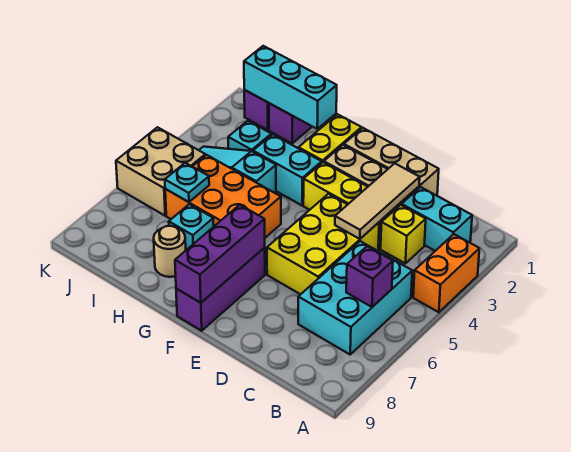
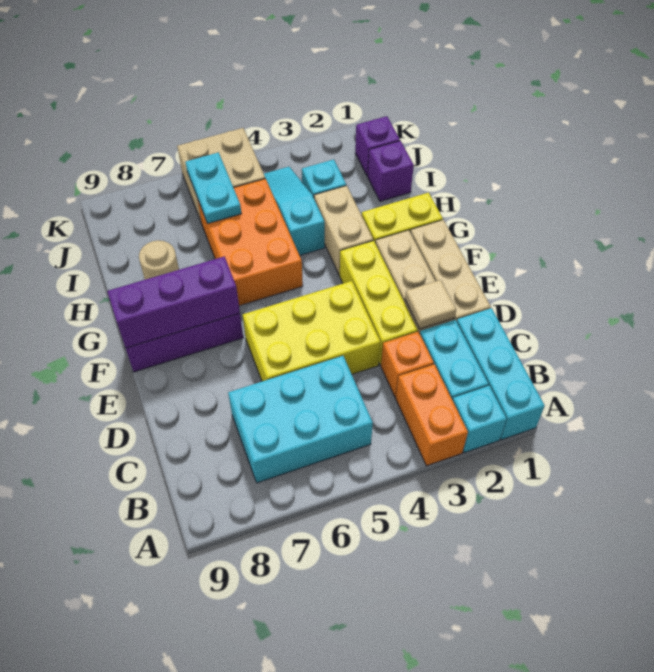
orange brick A3:A4 level 1 -> orange brick A3:B3 level 1
purple brick B6 level 2 -> none
yellow brick C3 level 1 -> orange brick C3 level 1
tan tile D2:D4 level 2 -> tan tile D2 level 2
cyan brick G3:H3 level 1 -> tan brick G3:H3 level 1
cyan brick H1:J1 level 2 -> cyan brick A1:C1 level 1
cyan brick H7 level 1 -> cyan brick A2 level 1
cyan plate I6 level 2 -> cyan plate I6:J6 level 2

